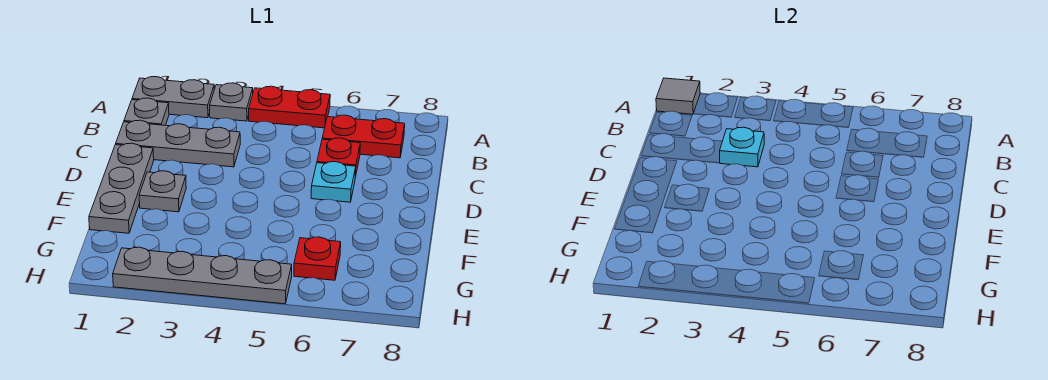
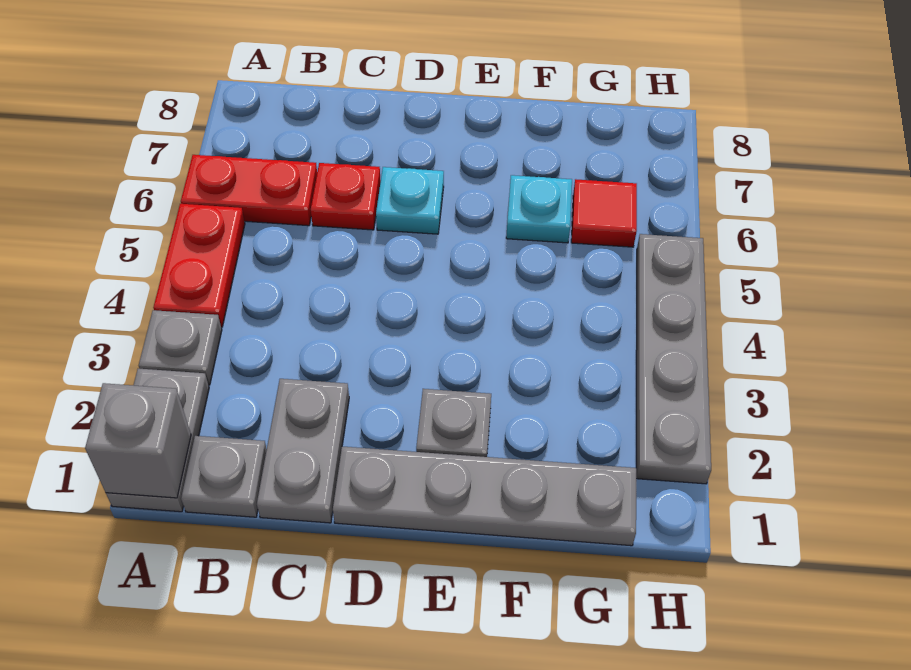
grey tile A1 level 2 -> grey brick A1 level 2
red plate B6:B7 level 1 -> red plate A6:B6 level 1
grey plate C1:C3 level 1 -> grey plate C1:C2 level 1
cyan plate C3 level 2 -> cyan plate F6 level 1
grey plate D1:F1 level 1 -> grey plate D1:G1 level 1
red plate G6 level 1 -> red tile G6 level 1

